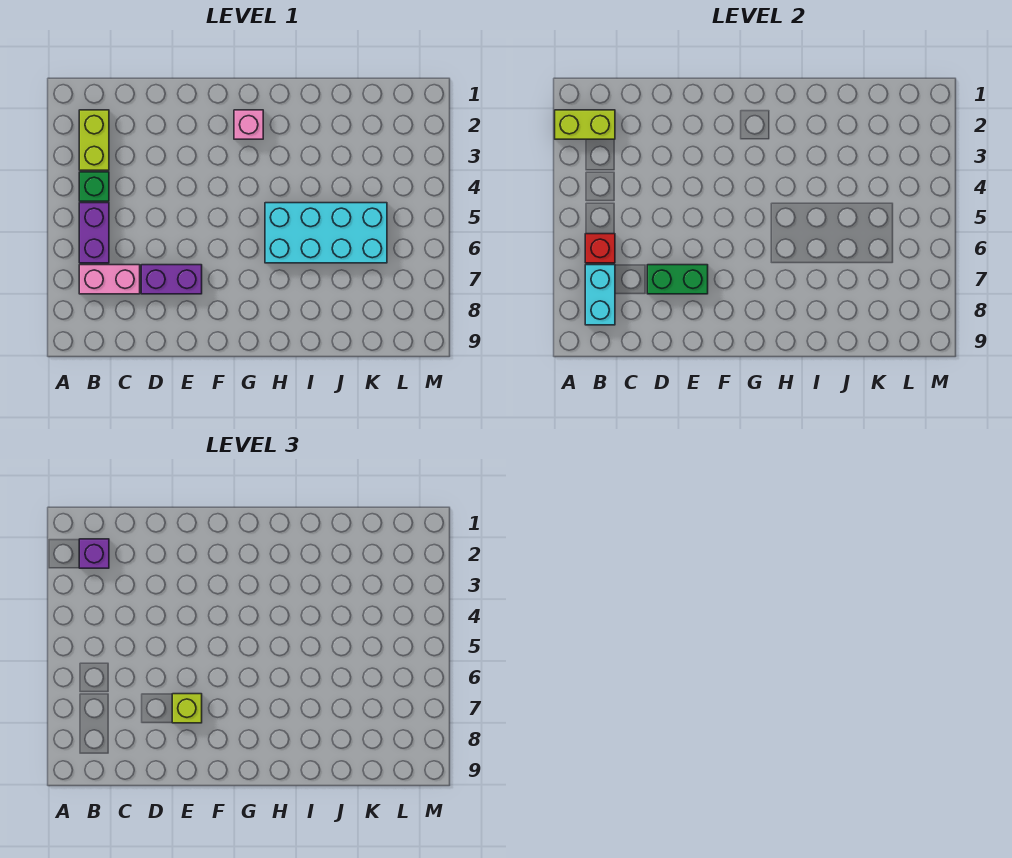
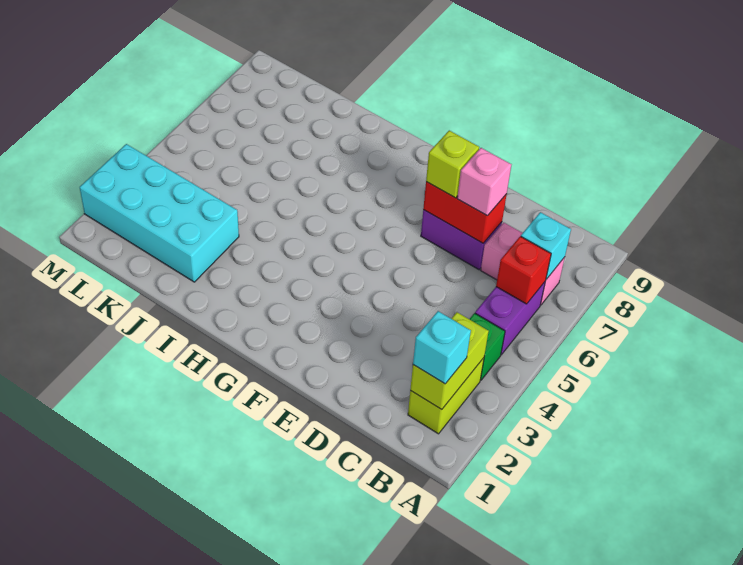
lime brick A2:B2 level 2 -> lime brick B2:B3 level 2
purple brick B2 level 3 -> cyan brick B2 level 3
cyan brick B7:B8 level 2 -> cyan brick B7 level 2
green brick D7:E7 level 2 -> red brick D7:E7 level 2
pink brick G2 level 1 -> pink brick D7 level 3
cyan brick H5:K6 level 1 -> cyan brick J2:M3 level 1

